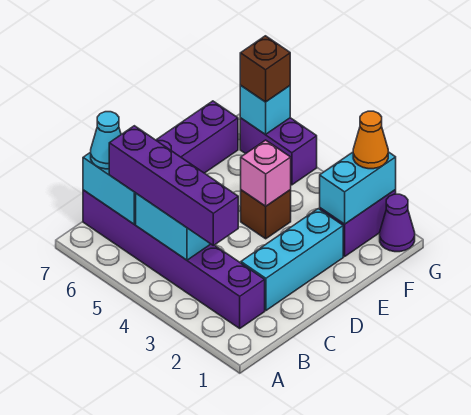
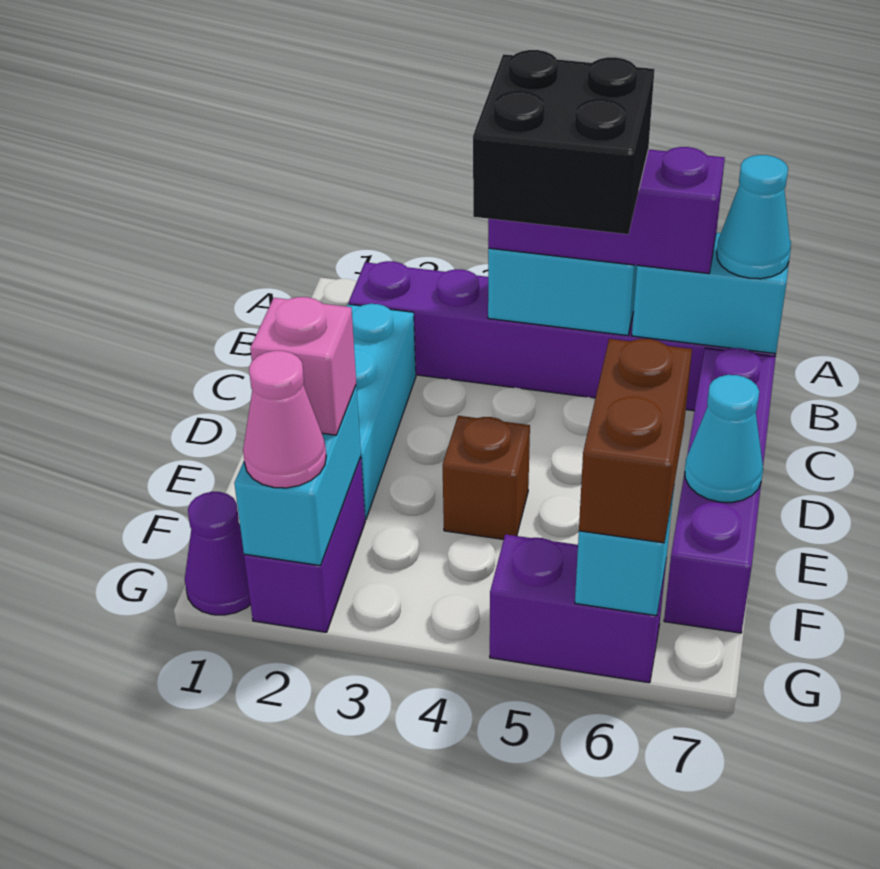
purple brick B3:B6 level 3 -> purple brick B4:B6 level 3
none -> black brick B4:C5 level 4
pink brick E4 level 2 -> pink brick F2 level 3
none -> cyan cone E7 level 2
orange cone G2 level 3 -> pink cone G2 level 3
brown brick G6 level 3 -> brown brick F6:G6 level 3

